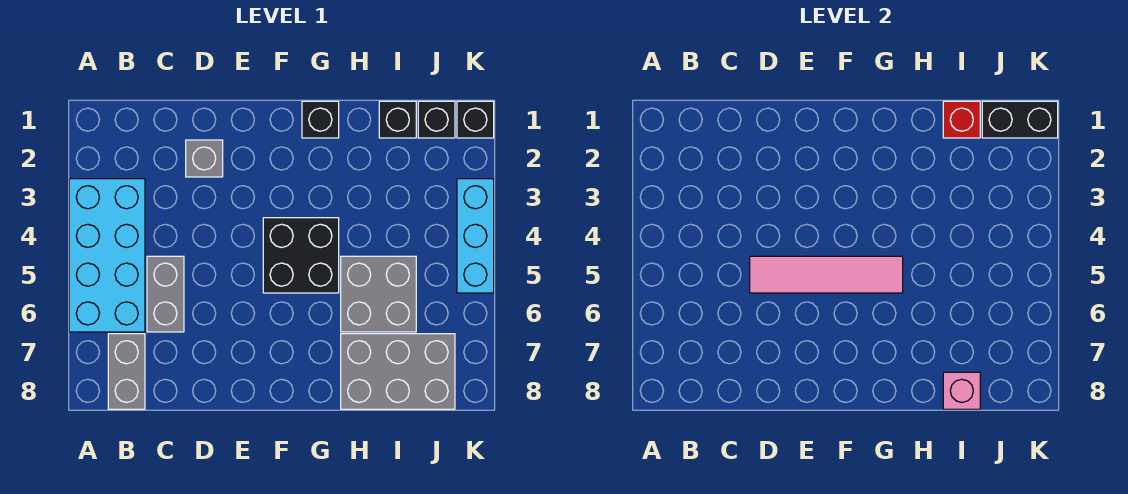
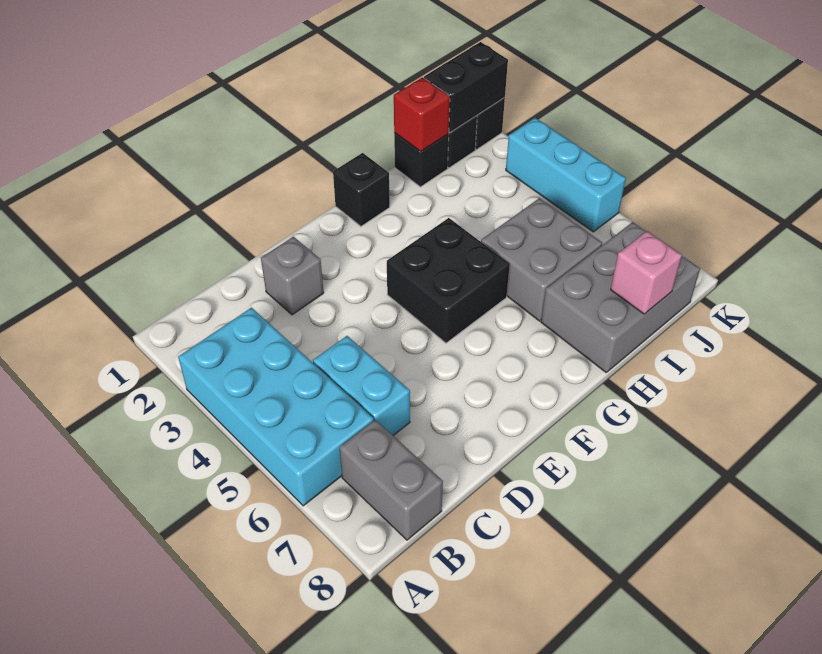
grey brick C5:C6 level 1 -> cyan brick C5:C6 level 1
pink tile D5:G5 level 2 -> none

